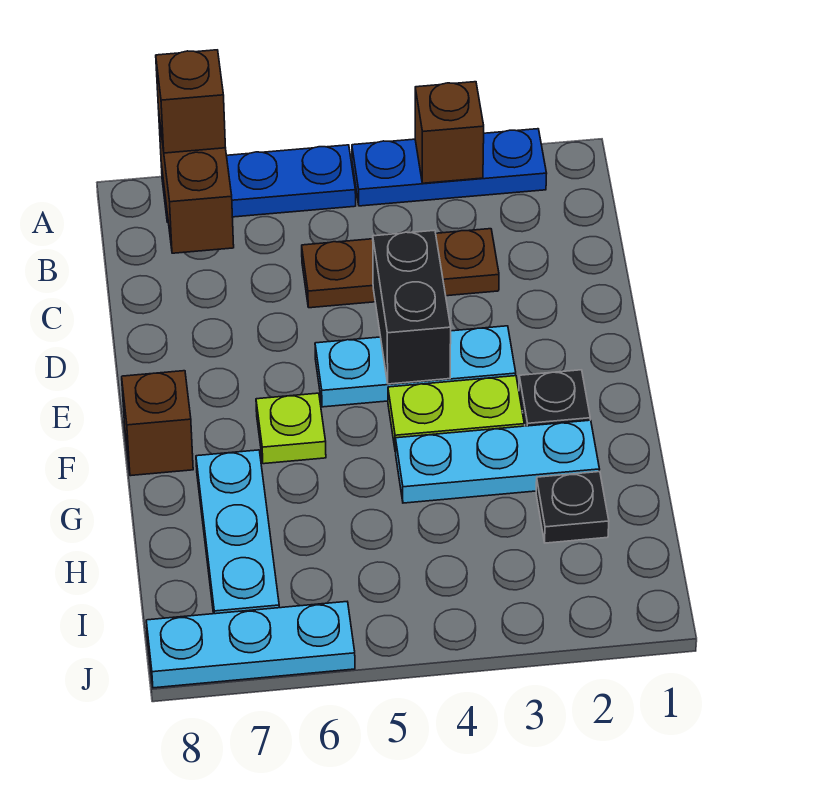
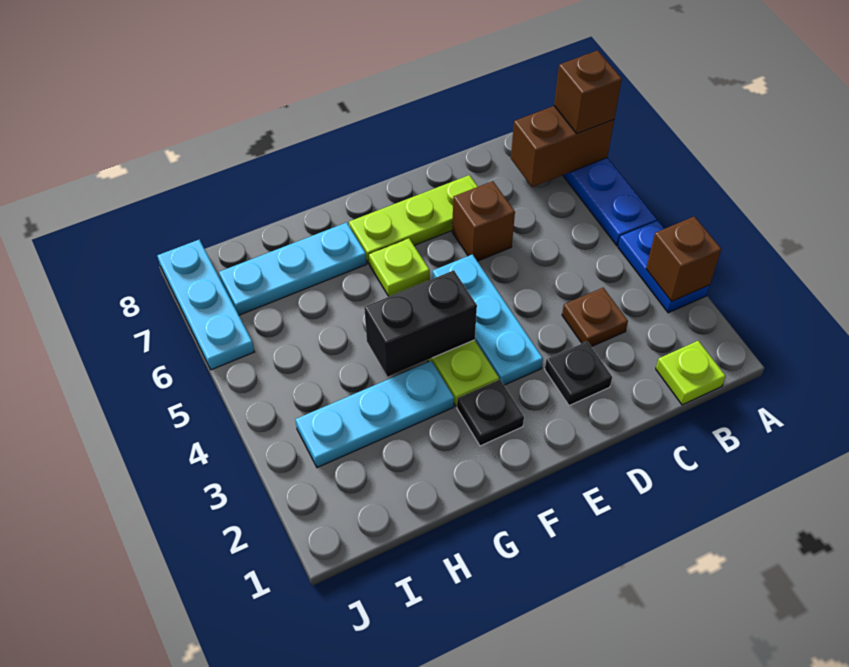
blue plate A2:A4 level 1 -> blue plate A3:A4 level 1
none -> lime plate B1 level 1
brown plate C3:C5 level 1 -> brown plate C3 level 1
black brick D4:E4 level 2 -> black brick F4:G4 level 2
none -> lime plate D7:F7 level 1
brown brick F8 level 1 -> brown brick D6 level 1
cyan plate G2:G4 level 1 -> cyan plate G3:I3 level 1
black plate H2 level 1 -> black plate D2 level 1

